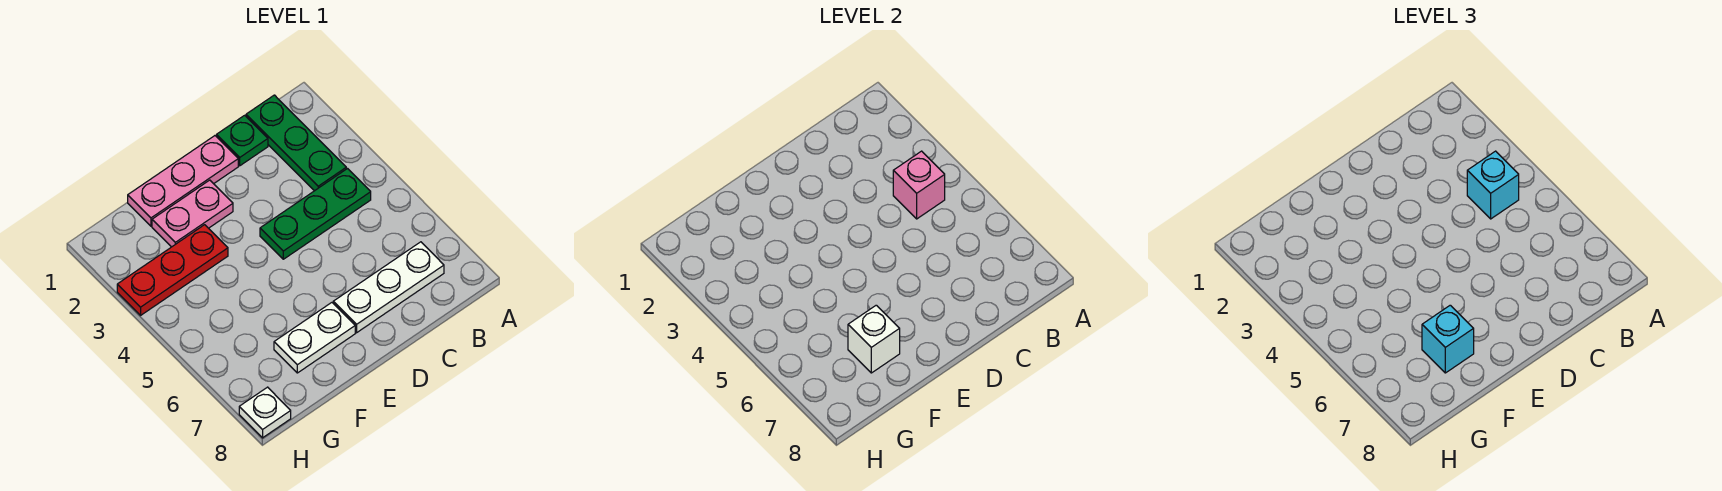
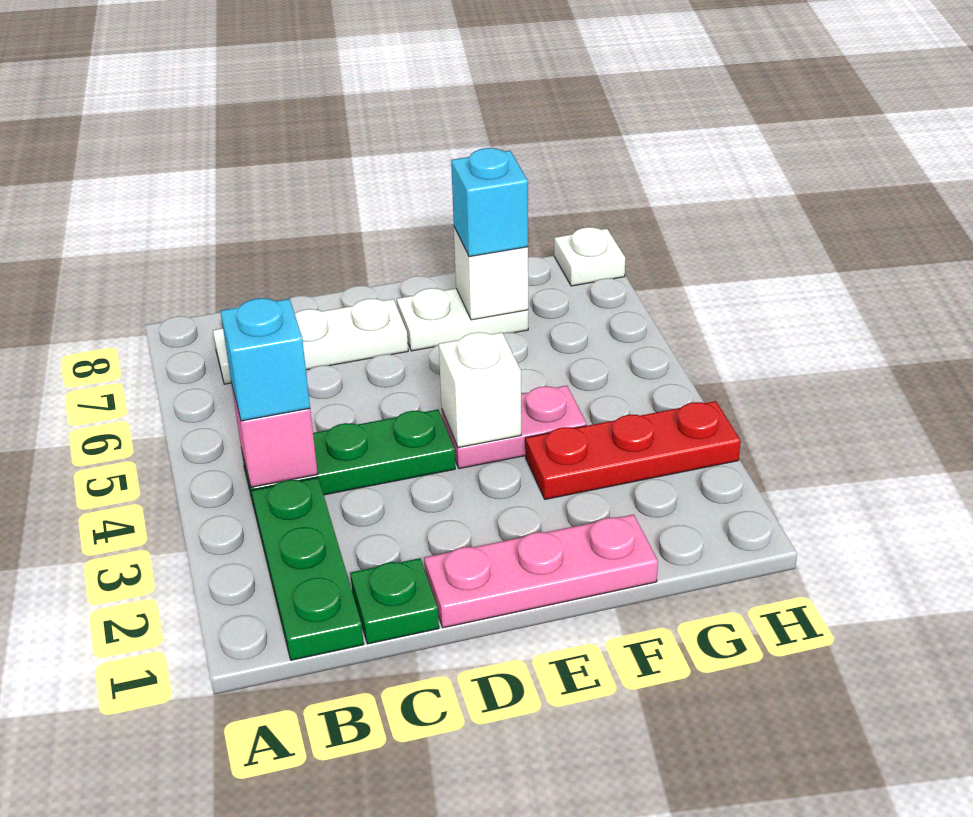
pink plate E2:F2 level 1 -> pink plate E4:F4 level 1
none -> white brick E4 level 2

